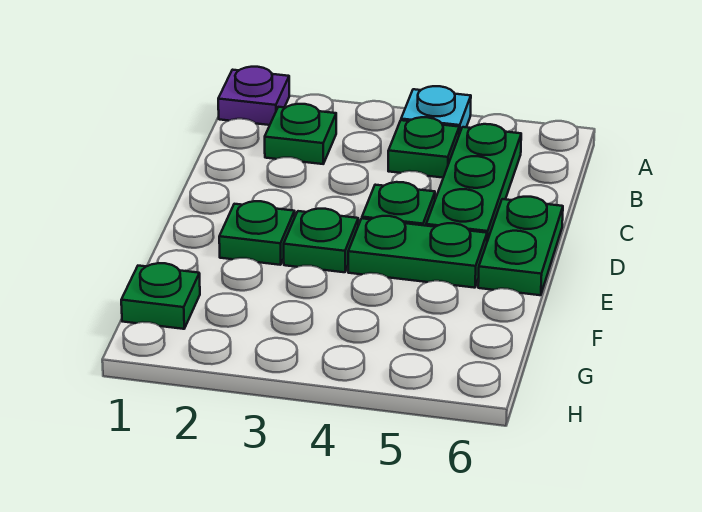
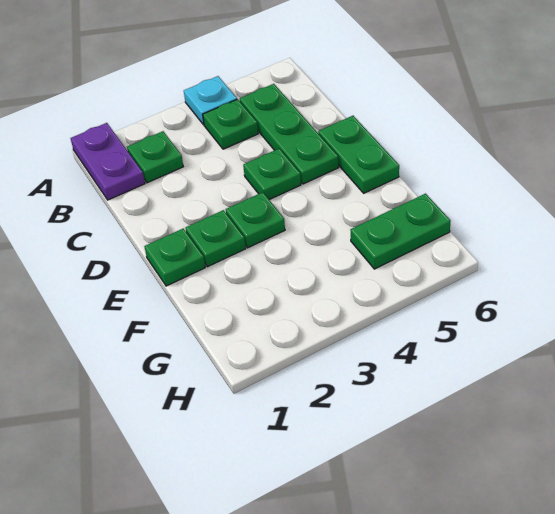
purple plate A1 level 1 -> purple plate A1:B1 level 1
green plate E4:E5 level 1 -> green plate G5:G6 level 1
green plate G1 level 1 -> green plate E1 level 1

